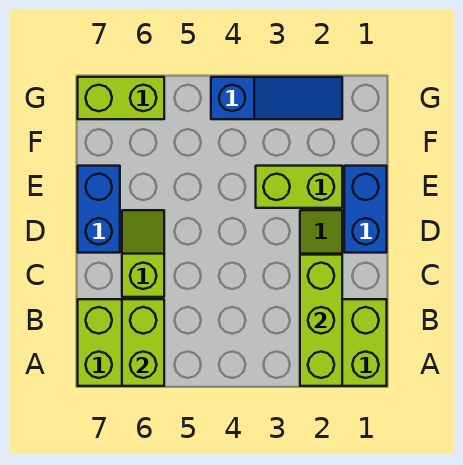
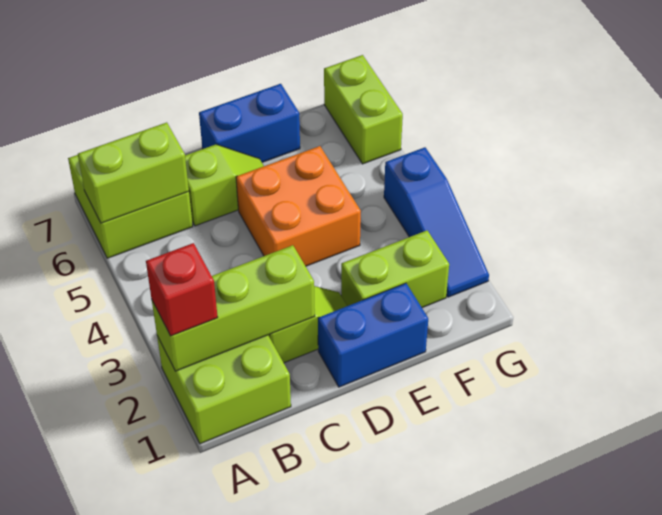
none -> red brick A2 level 3
none -> orange brick D4:E5 level 1
lime brick E2:E3 level 1 -> lime brick E2:F2 level 1

